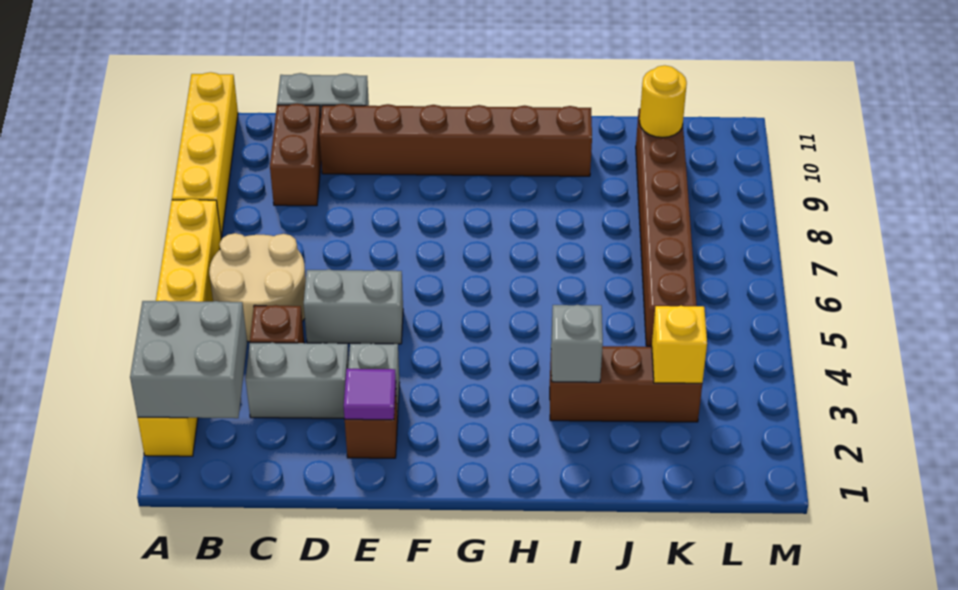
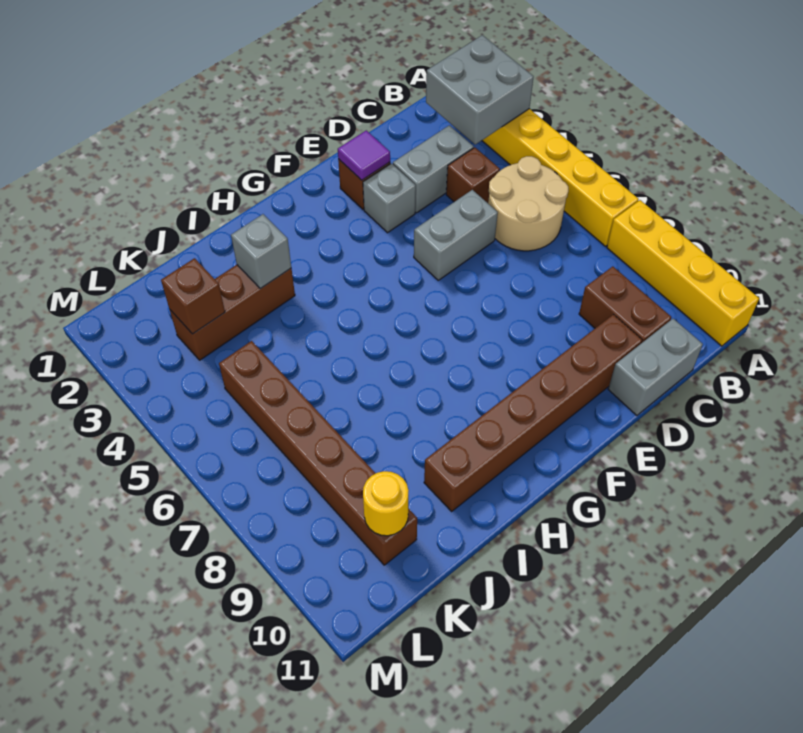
yellow brick K3 level 2 -> brown brick K3 level 2

